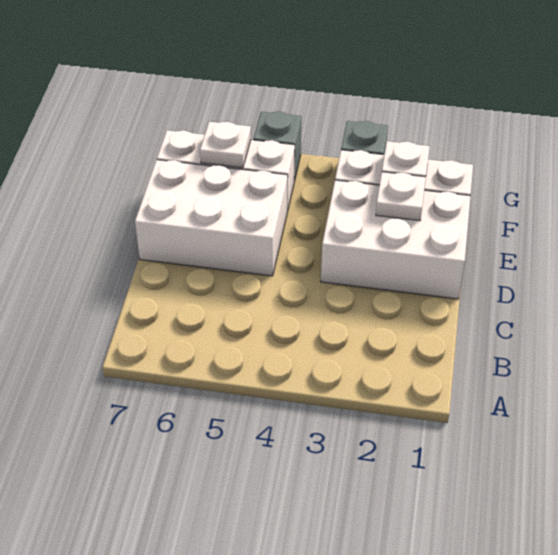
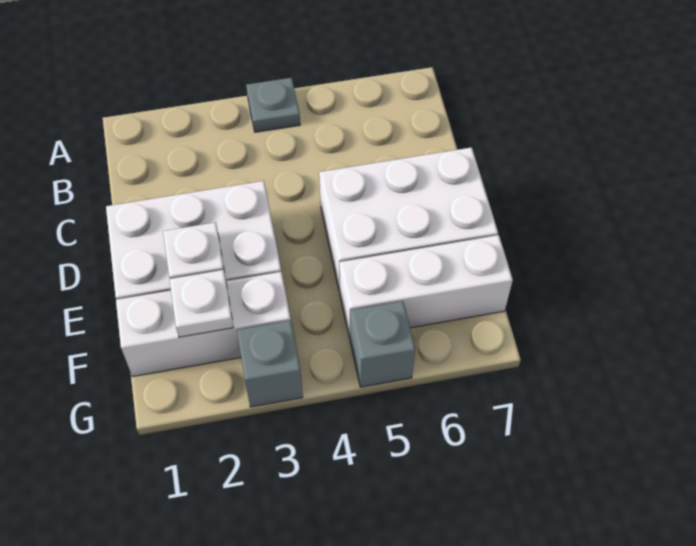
none -> grey plate A4 level 1
white plate F6 level 2 -> none

